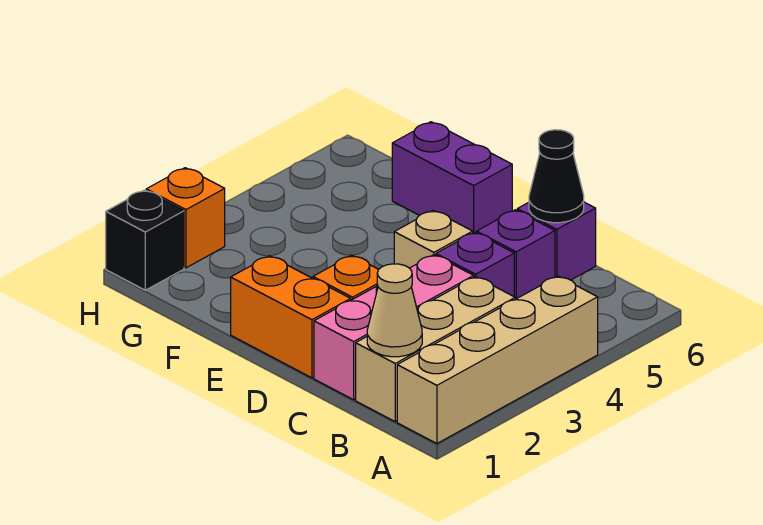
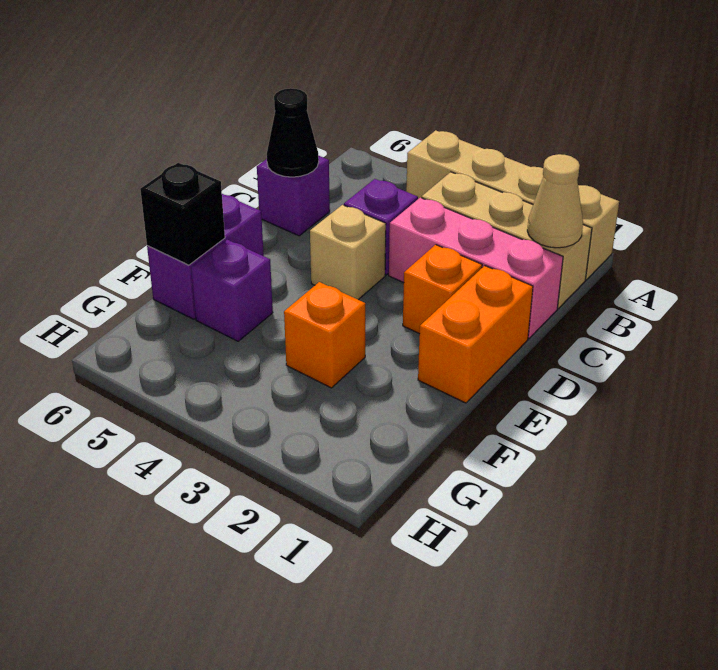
purple brick C5 level 1 -> purple brick F5 level 1
black brick H1 level 1 -> black brick F6 level 2
orange brick H2 level 1 -> orange brick F3 level 1

